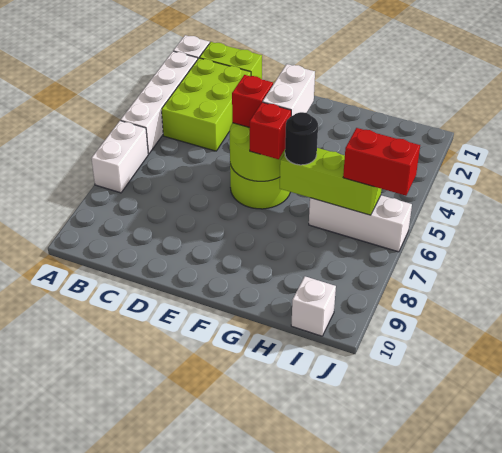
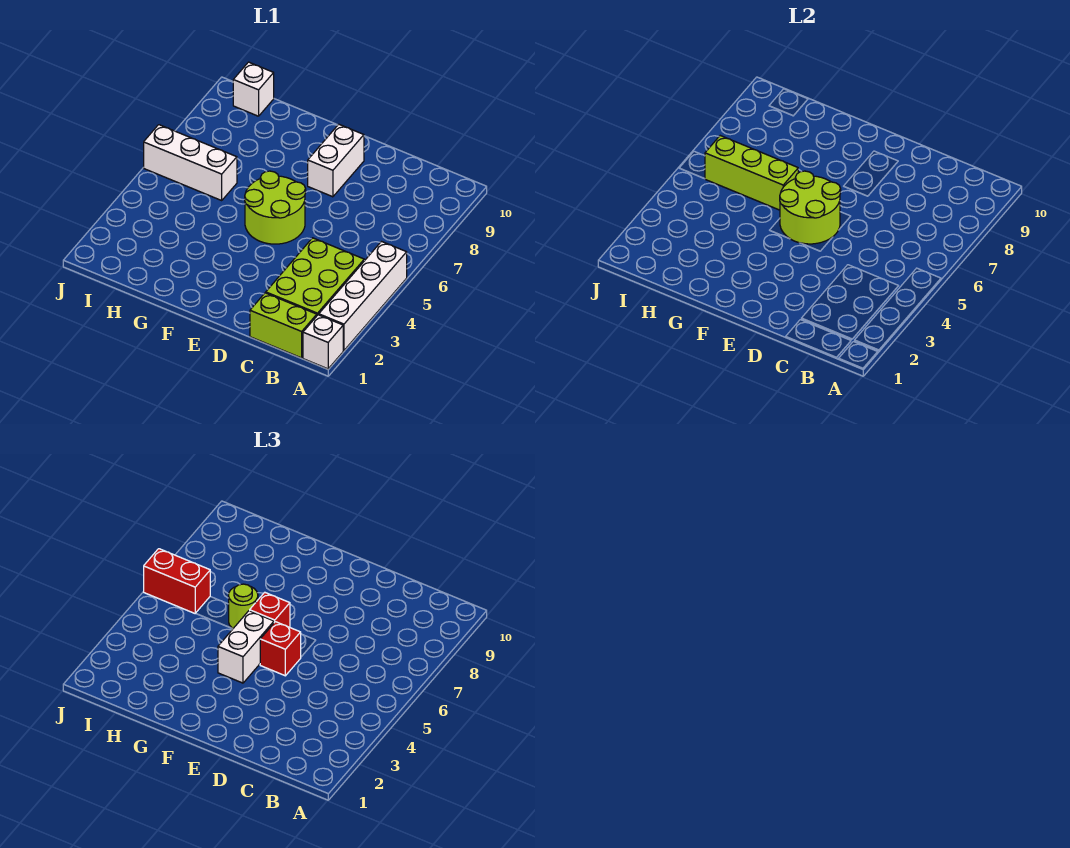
white brick A6:A7 level 1 -> white brick E8:E9 level 1
black round brick G6 level 3 -> lime round brick G6 level 3

